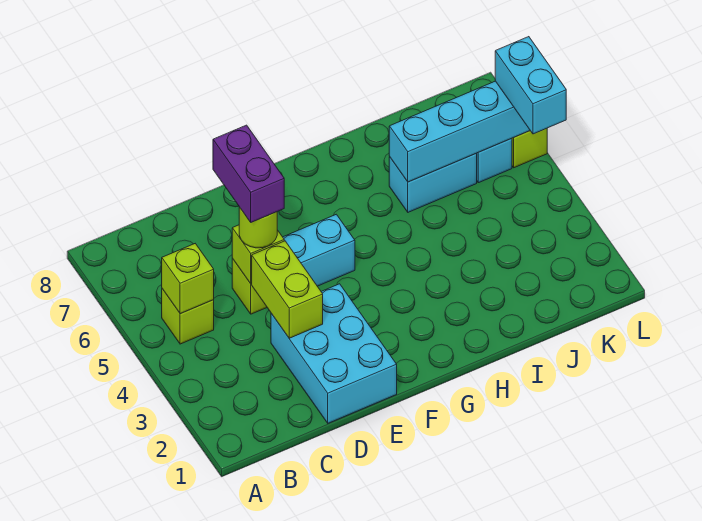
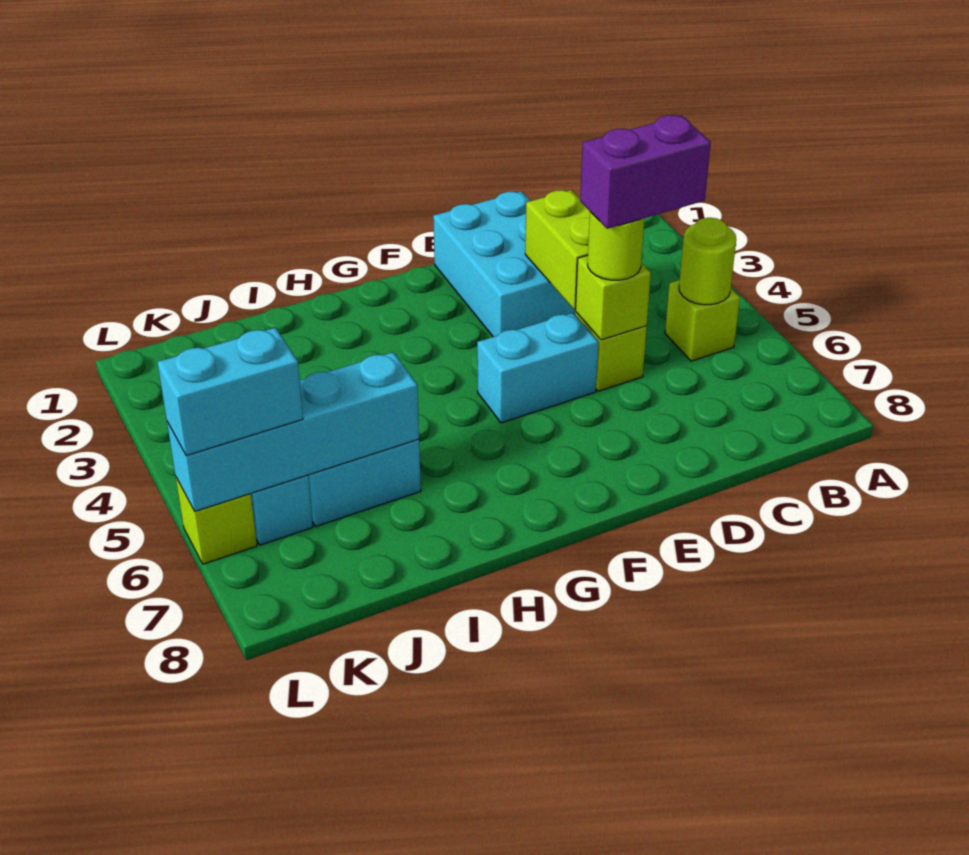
lime brick B5 level 2 -> lime round brick B5 level 2
purple brick D5:D6 level 4 -> purple brick C5:D5 level 4
cyan brick L5:L6 level 3 -> cyan brick K6:L6 level 3

